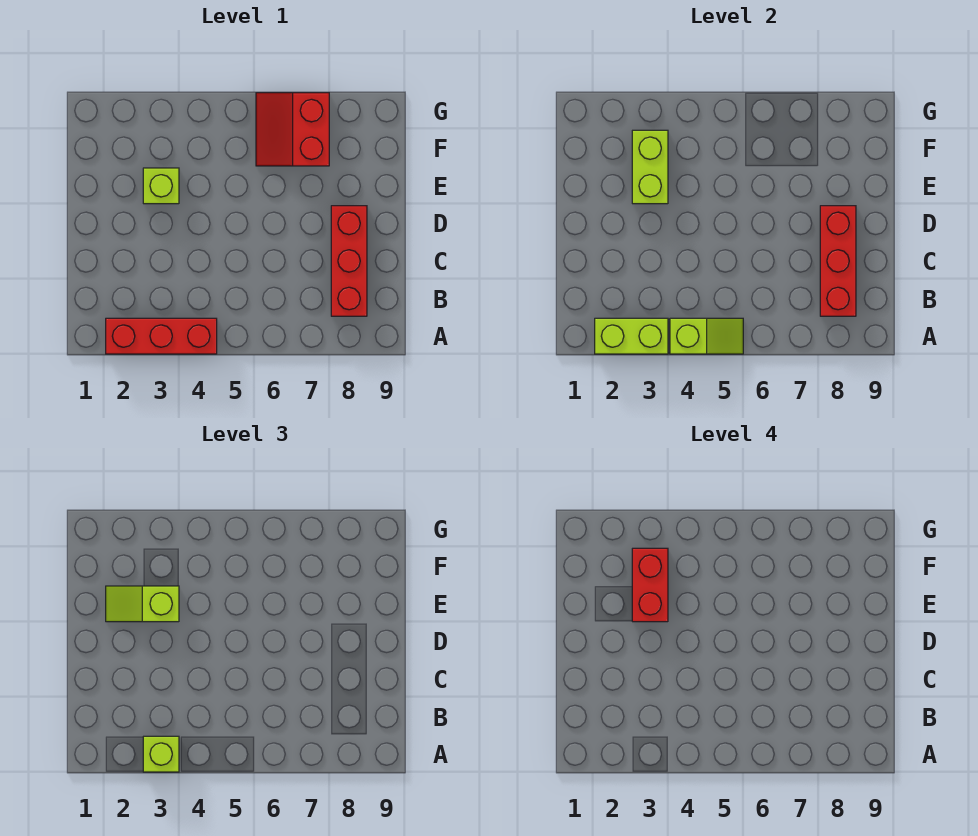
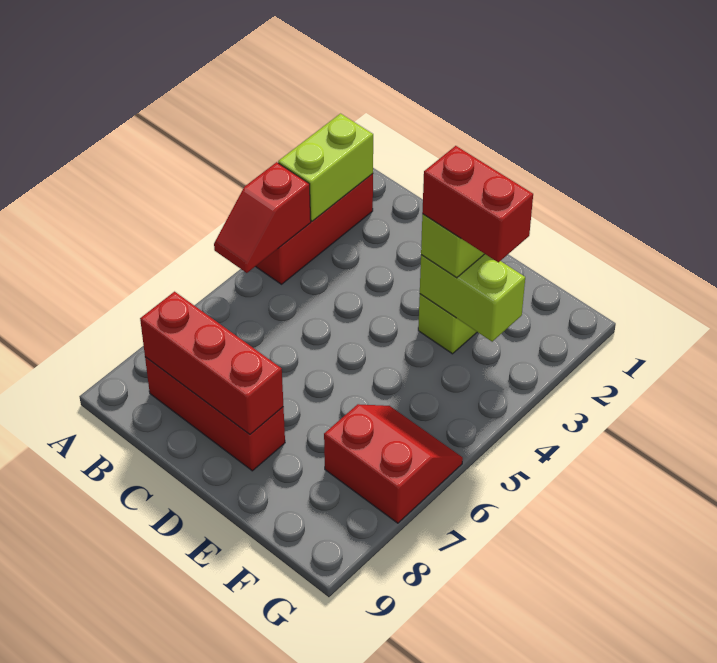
lime brick A3 level 3 -> none
lime slope A4:A5 level 2 top 4 -> red slope A4:A5 level 2 top 4

